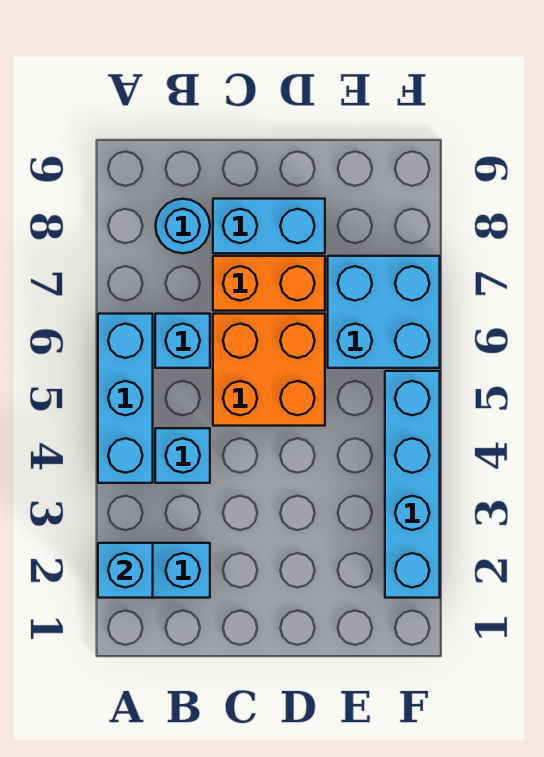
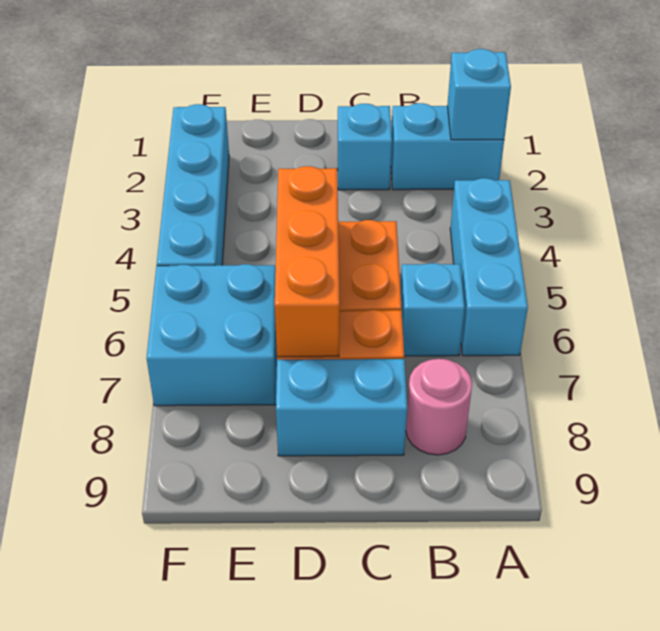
cyan brick B4 level 1 -> cyan brick C2 level 1
cyan round brick B8 level 1 -> pink round brick B8 level 1
none -> orange brick D5:D7 level 2

